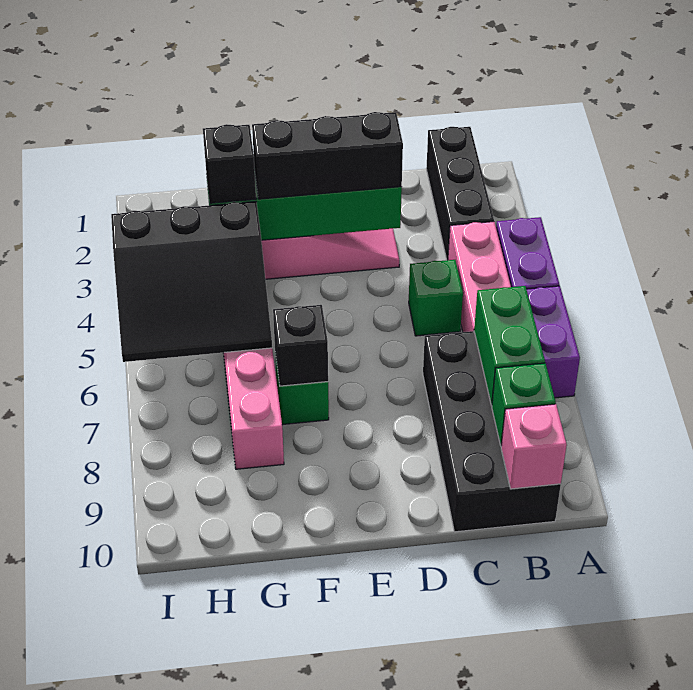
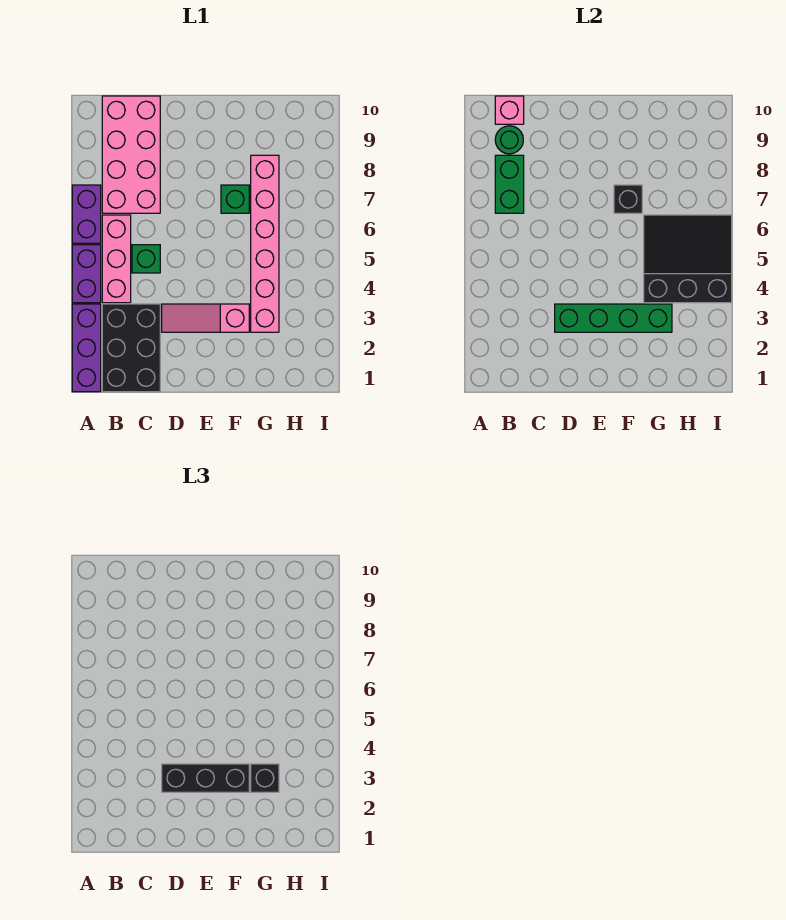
none -> purple brick A1:A3 level 1
black brick B1:B3 level 1 -> black brick B1:C3 level 1
black brick B7:C10 level 1 -> pink brick B7:C10 level 1
green brick B9 level 2 -> green round brick B9 level 2

